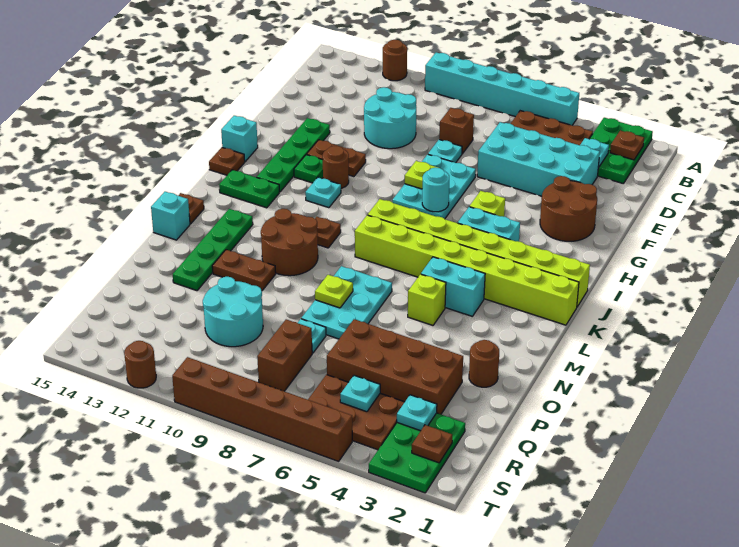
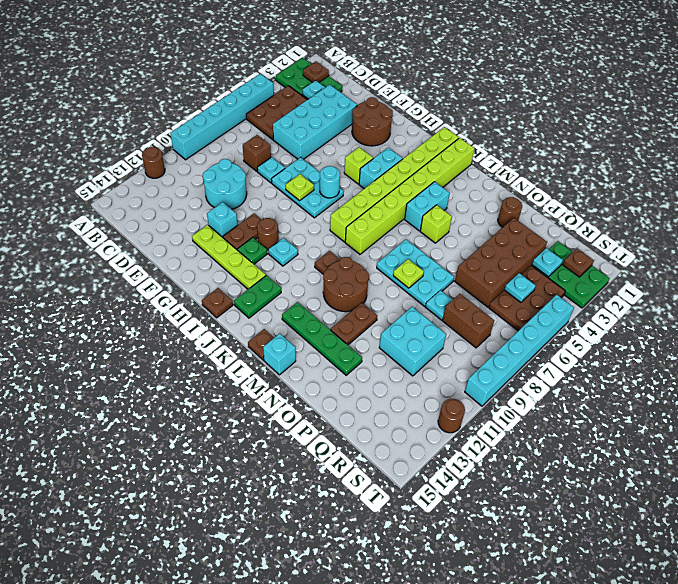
green plate F13:I13 level 1 -> lime plate F13:I13 level 1
cyan brick H15 level 1 -> cyan brick F12 level 1
cyan round brick P10:Q11 level 1 -> cyan brick P10:Q11 level 1
brown brick T5:T10 level 1 -> cyan brick T5:T10 level 1

